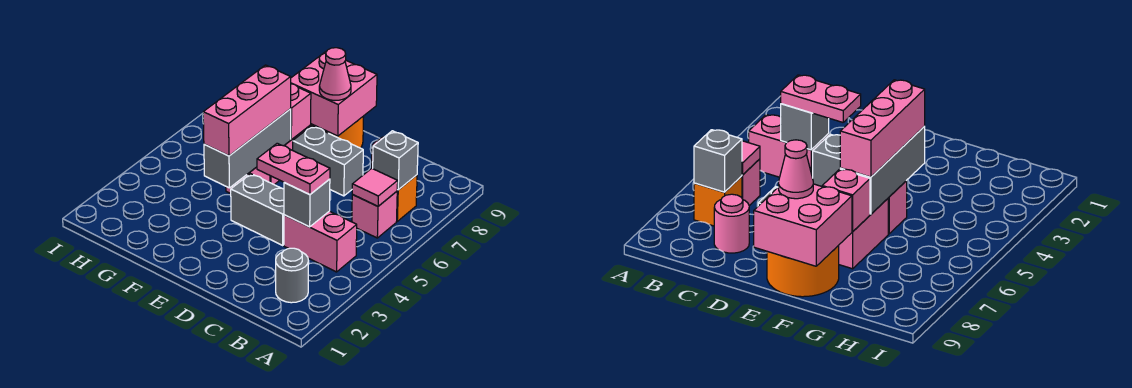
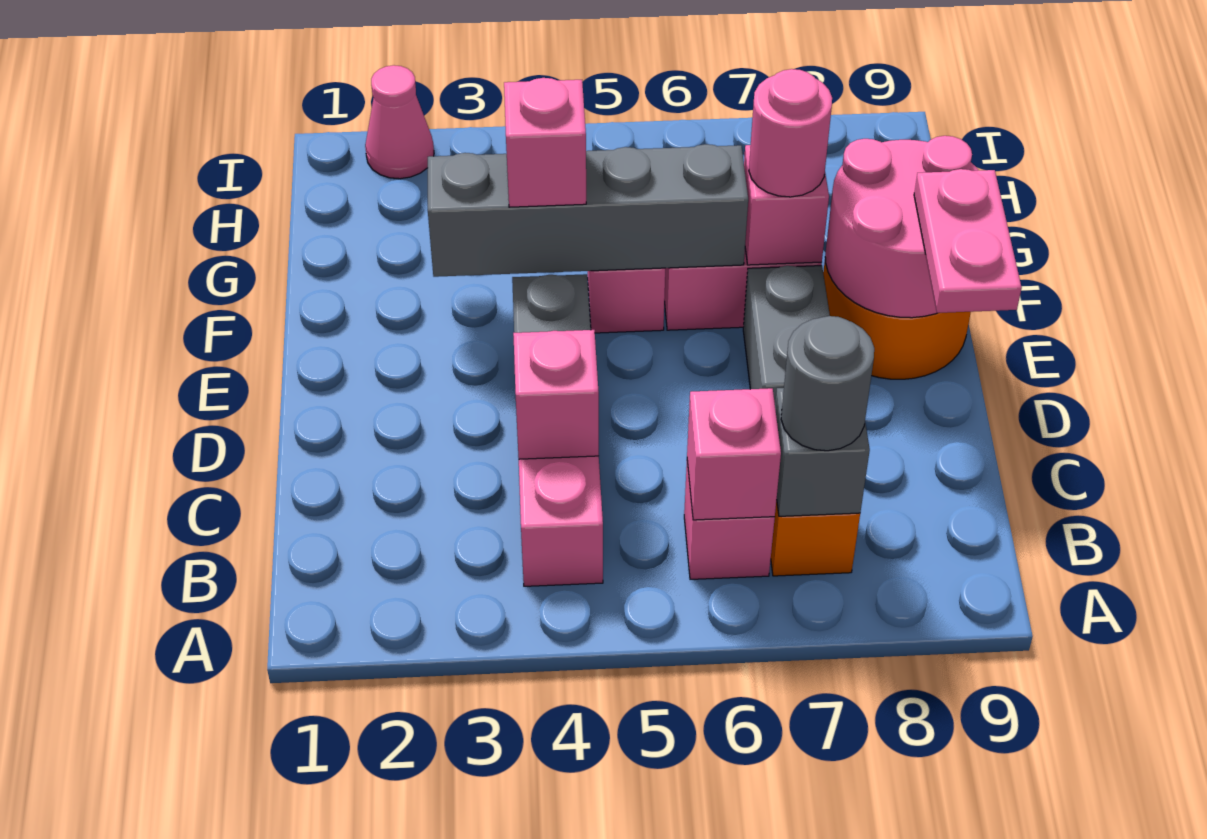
grey round brick B2 level 1 -> grey round brick B7 level 3
pink tile B6 level 2 -> pink brick B6 level 2
grey brick C4 level 2 -> pink brick C4 level 2
pink plate C4:D4 level 3 -> pink plate D9:E9 level 3
pink round brick C8 level 1 -> pink round brick F7 level 3
pink brick E8:F9 level 2 -> pink round brick E8:F9 level 2
pink cone E8 level 3 -> pink cone I2 level 1
grey brick F4:F6 level 2 -> grey brick F3:F6 level 2
pink brick F4:F6 level 3 -> pink brick F4 level 3

